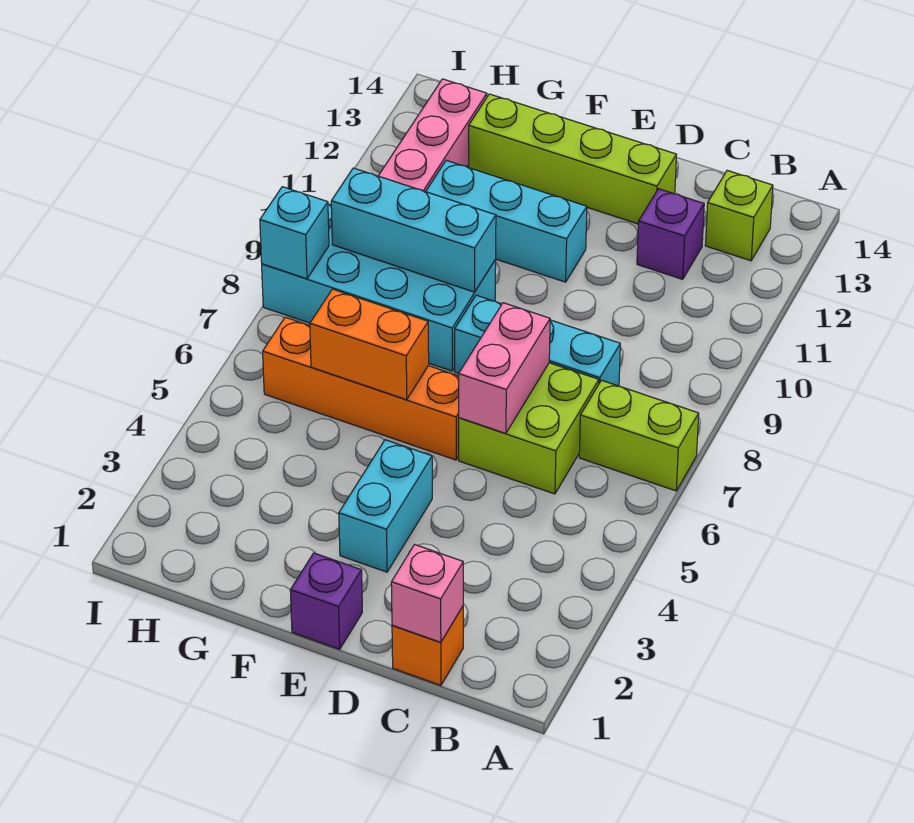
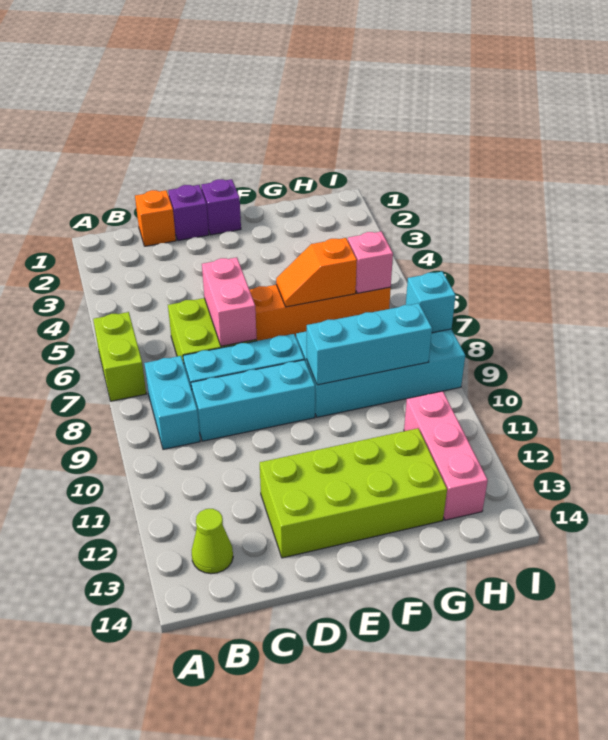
lime brick A7:B7 level 1 -> lime brick A6:A7 level 1
lime brick B13 level 1 -> lime cone B13 level 1
pink brick C1 level 2 -> pink brick H6 level 2
purple brick C12 level 1 -> purple brick D1 level 1
lime brick D13:G13 level 1 -> lime brick D12:G13 level 1
cyan brick E3:E4 level 1 -> cyan brick B8:B9 level 1
cyan brick E11:G11 level 1 -> cyan brick C9:E9 level 1
orange brick F6:G6 level 2 -> orange slope F6:G6 level 2 top G

